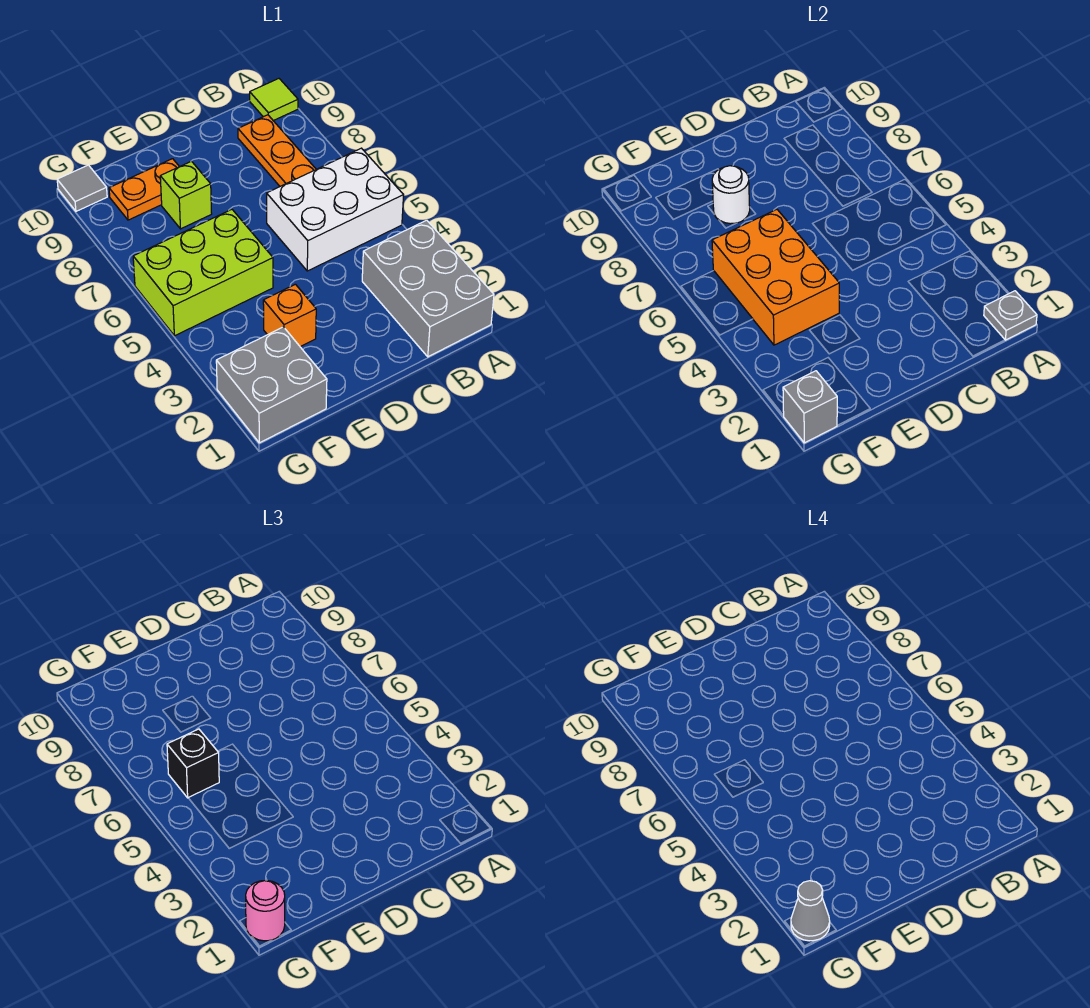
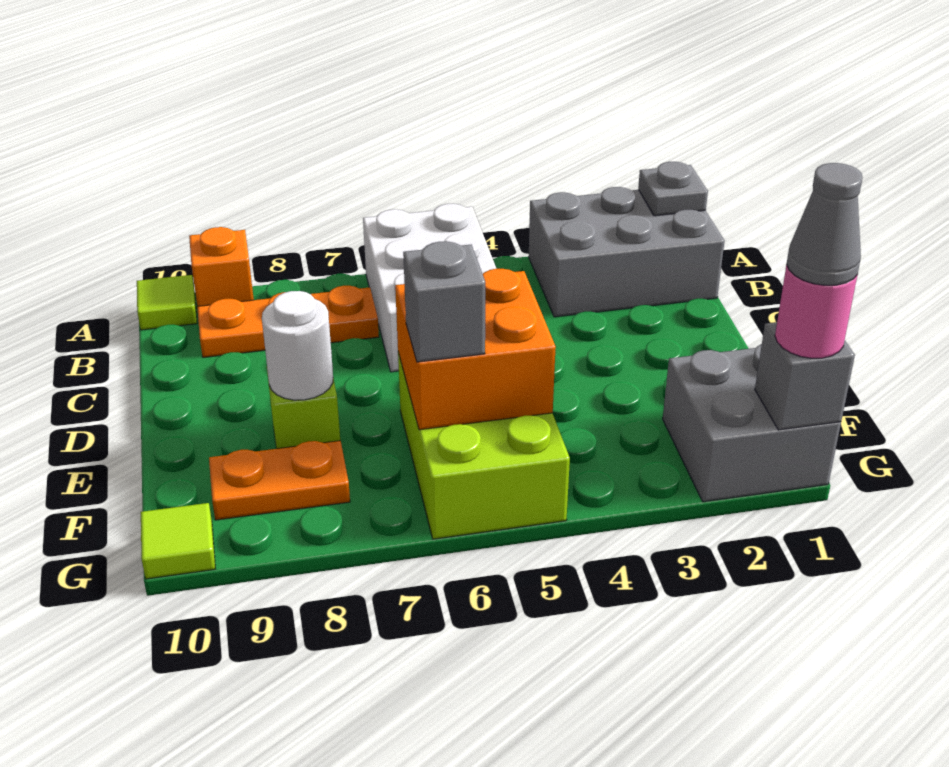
orange brick E3 level 1 -> orange brick A9 level 1
orange brick E4:F6 level 2 -> orange brick E5:F6 level 2
orange plate E9:F9 level 1 -> orange plate F8:F9 level 1
black brick F6 level 3 -> grey brick F6 level 3
grey tile G10 level 1 -> lime tile G10 level 1

